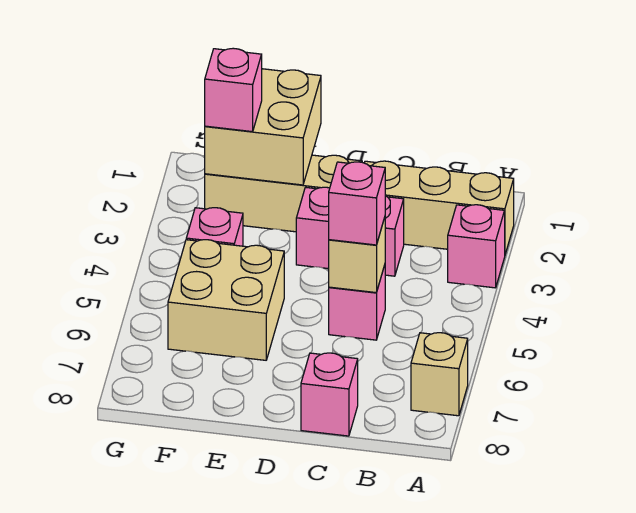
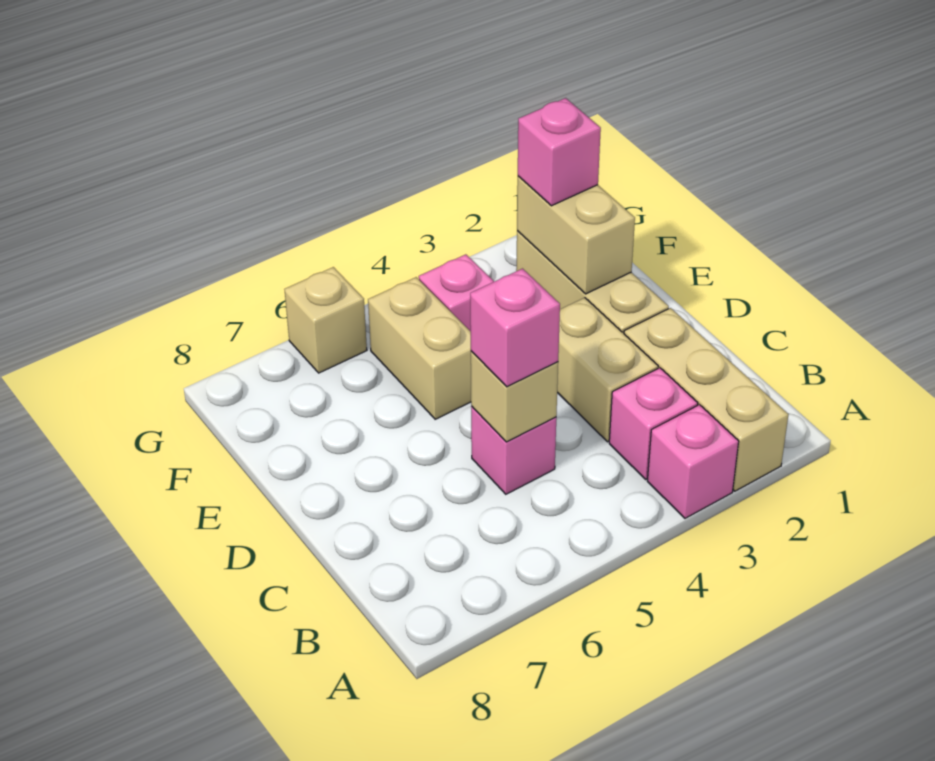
tan brick A7 level 1 -> tan brick G6 level 1
pink brick C3:D3 level 1 -> tan brick C3:D3 level 1
pink brick C8 level 1 -> pink brick B3 level 1
tan brick E1:F2 level 2 -> tan brick E2:F2 level 2
tan brick E5:F6 level 1 -> tan brick E5:F5 level 1

